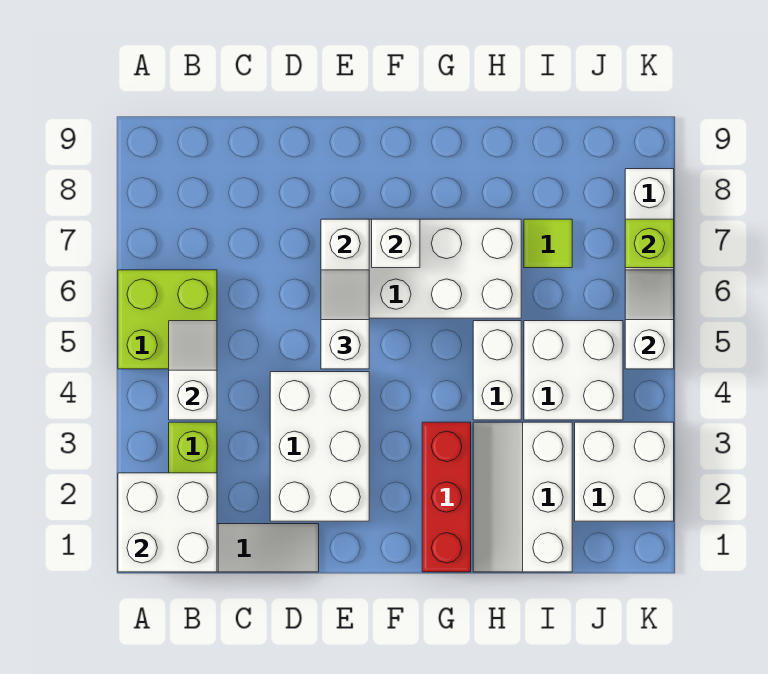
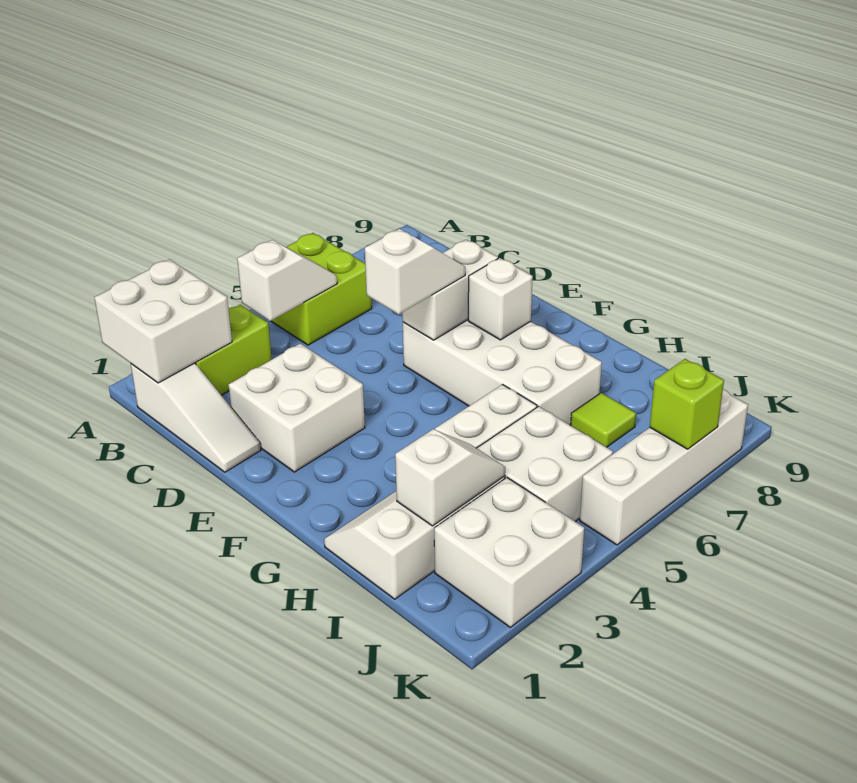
white brick D2:E4 level 1 -> white brick D2:E3 level 1
red brick G1:G3 level 1 -> none
white slope K5:K6 level 2 top 5 -> white slope I2:I3 level 2 top 2

